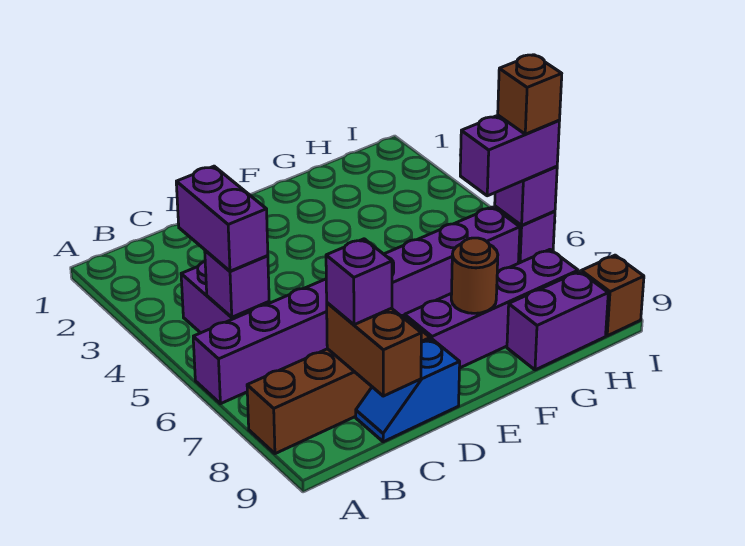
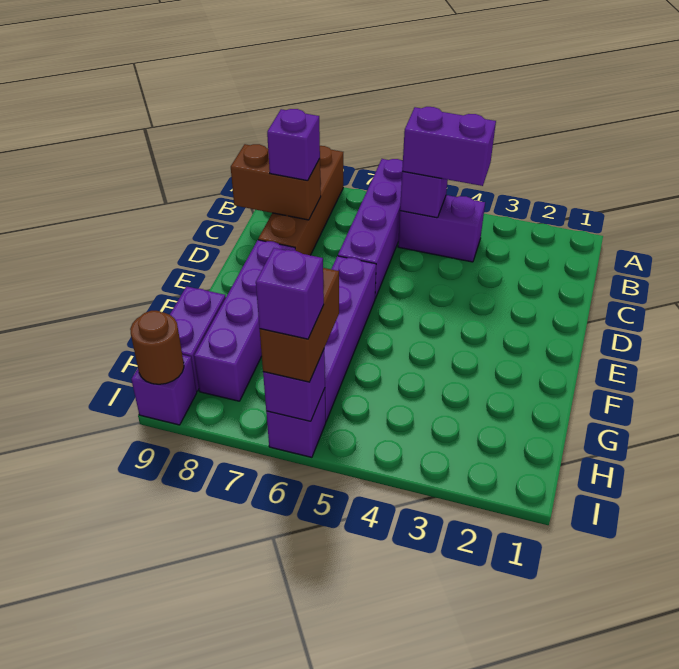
blue slope C9:D9 level 1 top D -> none
brown round brick F8 level 2 -> brown round brick I9 level 2
purple brick H6:I6 level 3 -> brown brick H6:I6 level 3
brown brick I6 level 4 -> purple brick I6 level 4
brown brick I9 level 1 -> purple brick I9 level 1

